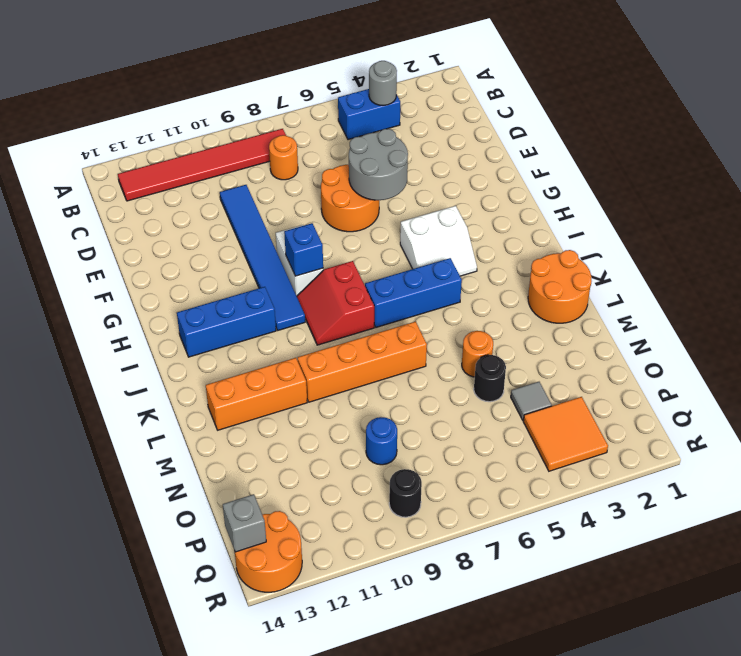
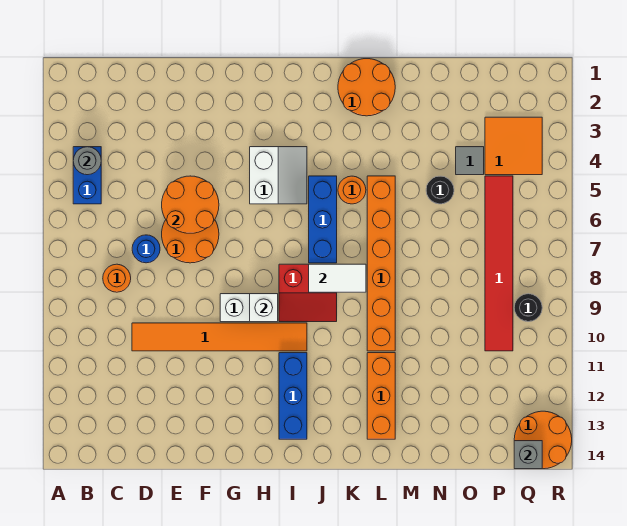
red tile B8:B13 level 1 -> red tile P5:P10 level 1
blue tile D10:I10 level 1 -> orange tile D10:I10 level 1
grey round brick E5:F6 level 2 -> orange round brick E5:F6 level 2
blue brick H9 level 2 -> white brick H9 level 2
none -> white tile J8:K8 level 2
orange brick L7:L10 level 1 -> orange brick L5:L10 level 1
orange round brick M5 level 1 -> orange round brick K5 level 1
blue round brick O9 level 1 -> blue round brick D7 level 1

